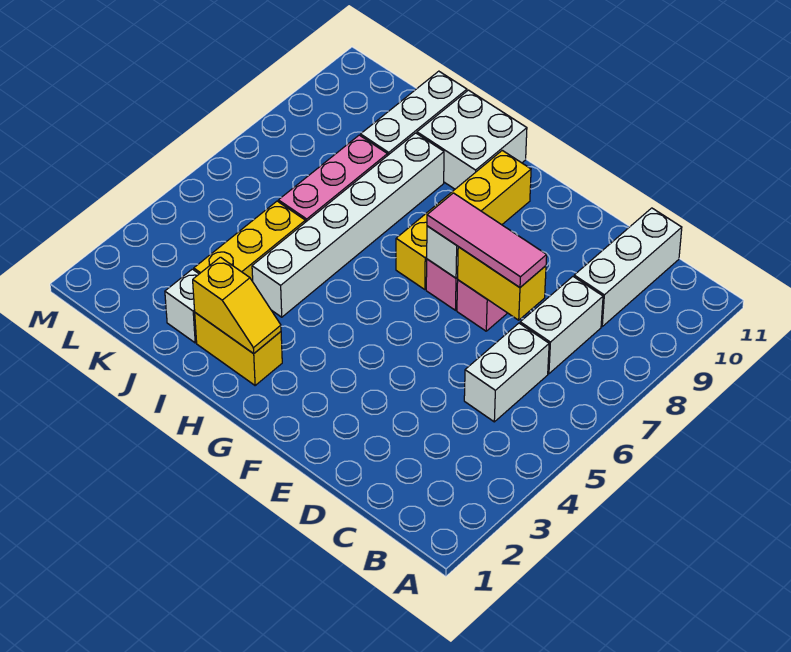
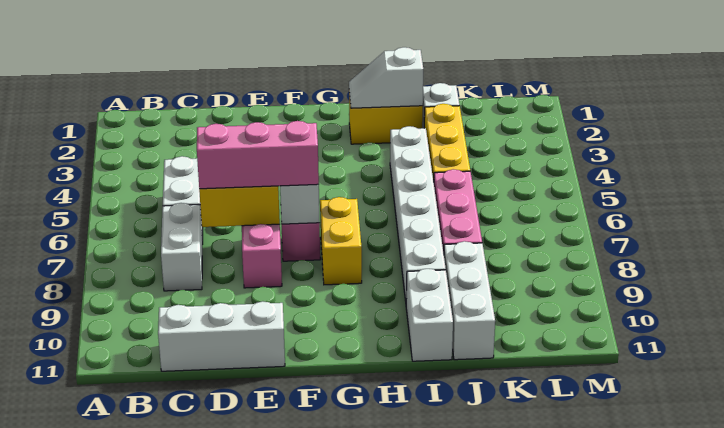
white brick C9:C11 level 1 -> white brick C11:E11 level 1
pink tile D7:F7 level 3 -> pink brick D7:F7 level 3
yellow brick G7:G10 level 1 -> yellow brick G7:G8 level 1
yellow slope H2:I2 level 2 top I -> white slope H2:I2 level 2 top I
white brick H10:I11 level 1 -> white brick I10:I11 level 1

